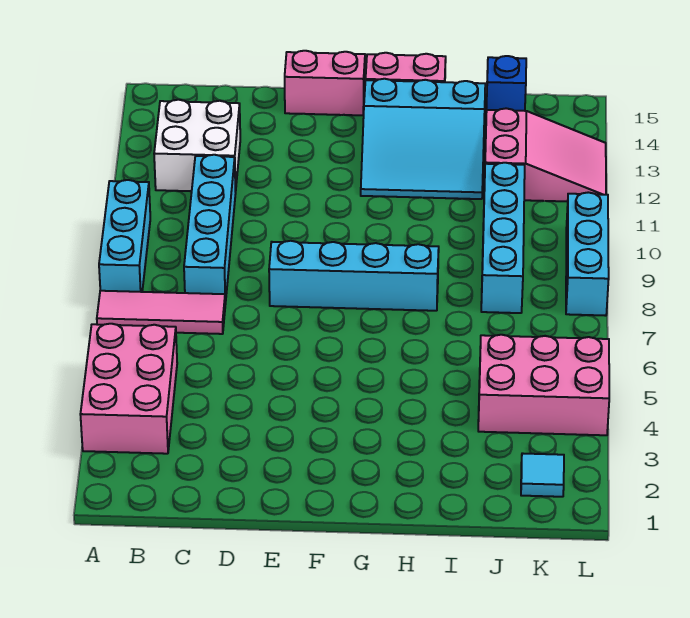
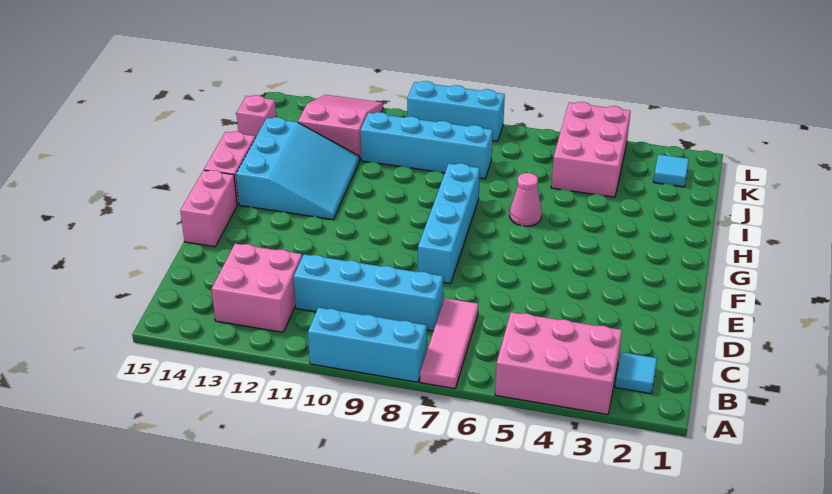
none -> cyan tile B2 level 1
white brick B12:C13 level 1 -> pink brick B12:C13 level 1
none -> pink cone H6 level 1
blue brick J15 level 1 -> pink brick J15 level 1

